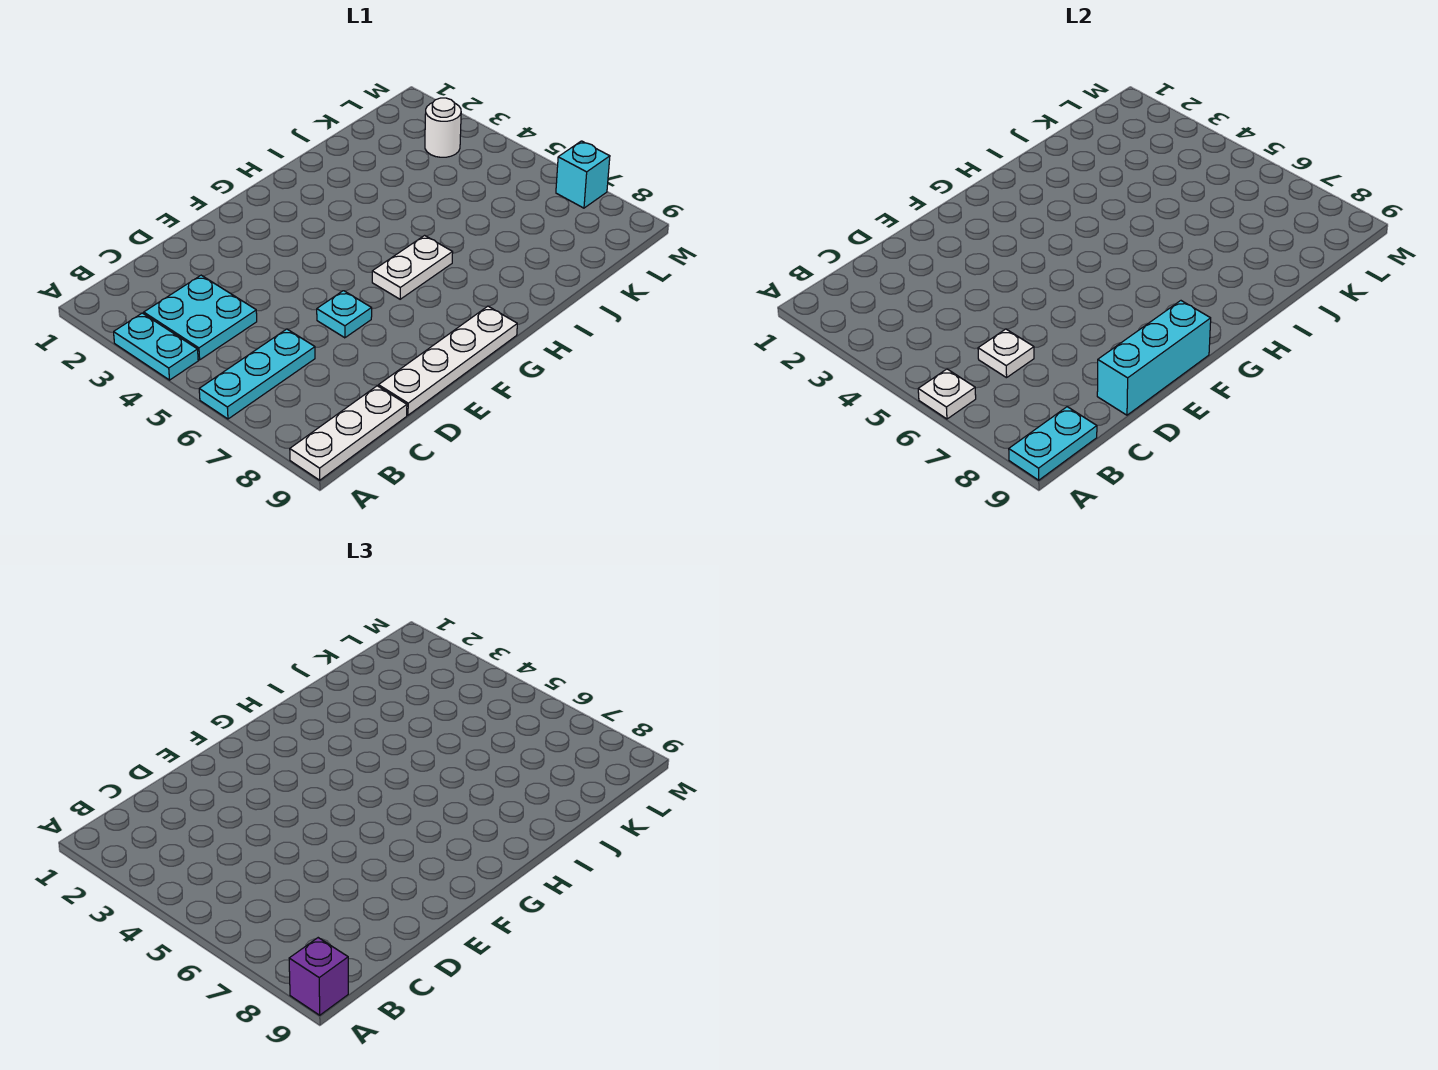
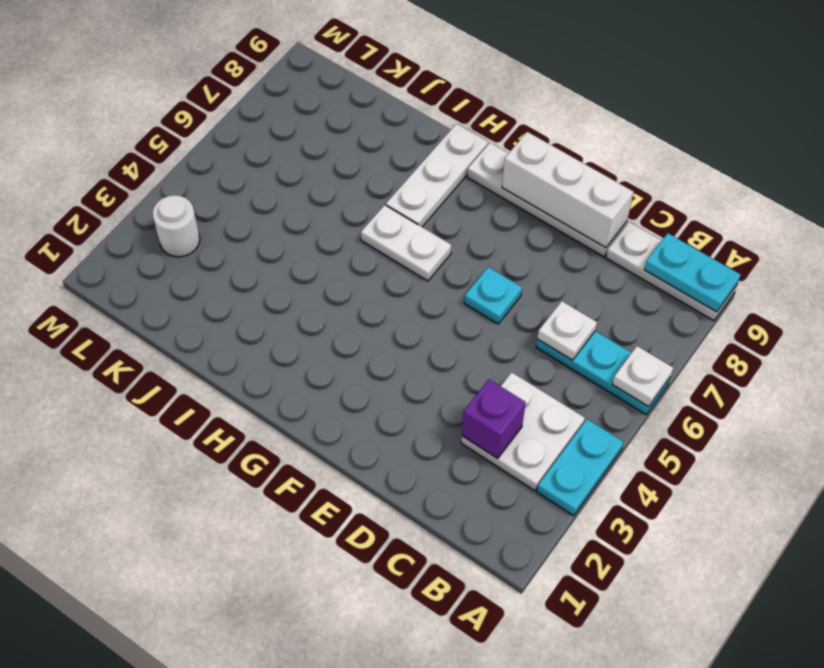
purple brick A9 level 3 -> purple brick C3 level 2
cyan plate B3:C4 level 1 -> white plate B3:C4 level 1
cyan brick D9:F9 level 2 -> white brick D9:F9 level 2
none -> white plate H7:H9 level 1
cyan brick M7 level 1 -> none

